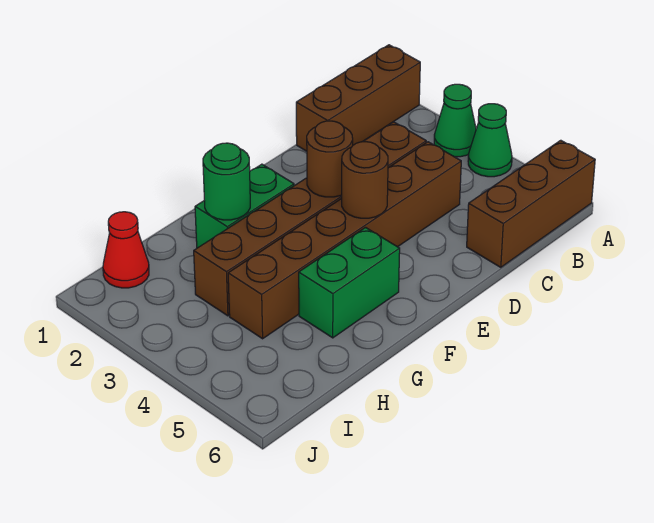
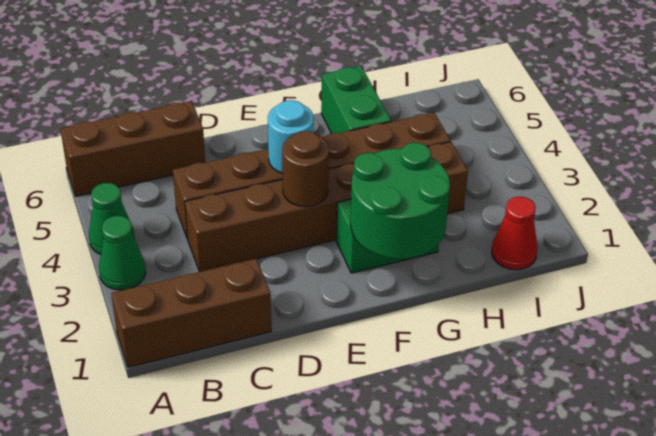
brown round brick E4 level 2 -> cyan round brick E4 level 2
green brick F5:G5 level 1 -> green brick G5:G6 level 1
green round brick G2 level 2 -> green round brick F1:G2 level 2

